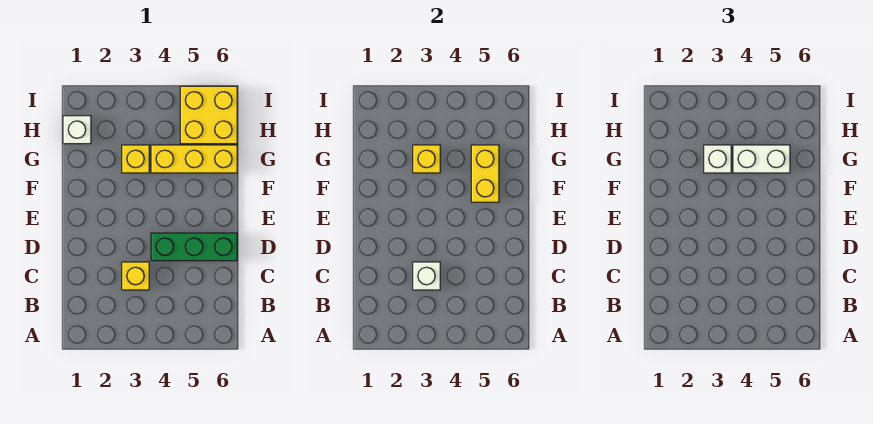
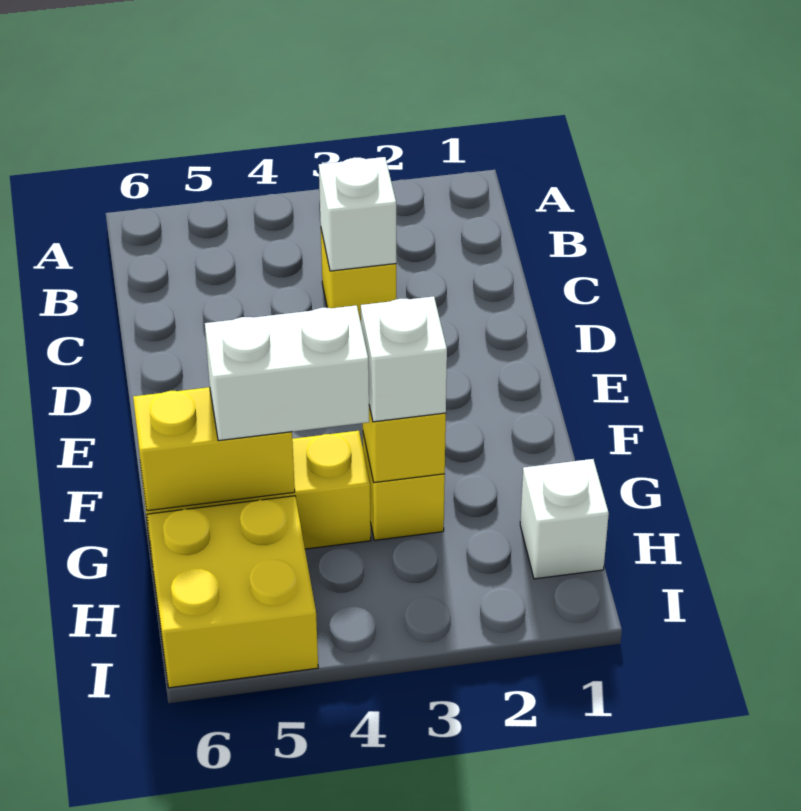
green brick D4:D6 level 1 -> none
yellow brick F5:G5 level 2 -> yellow brick G5:G6 level 2

